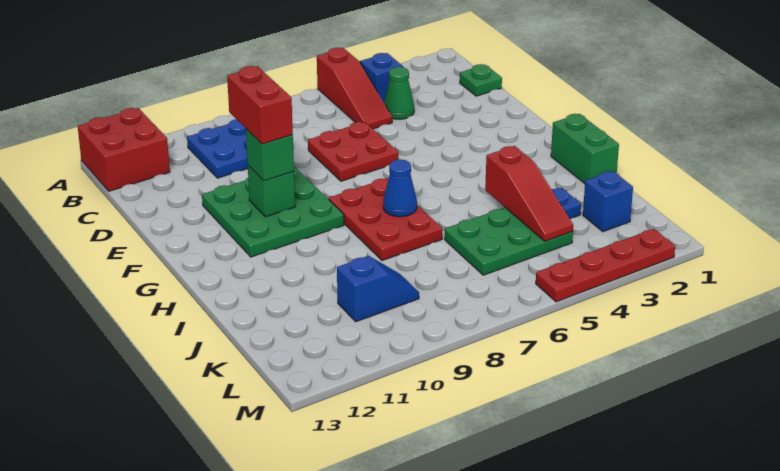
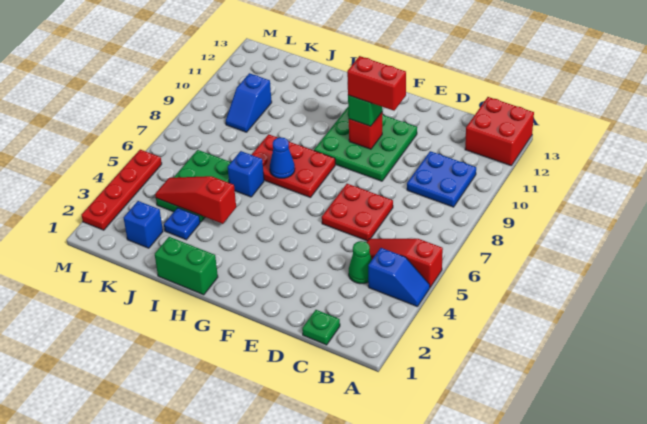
green brick F10 level 2 -> red brick F10 level 2
none -> blue brick I6 level 1

